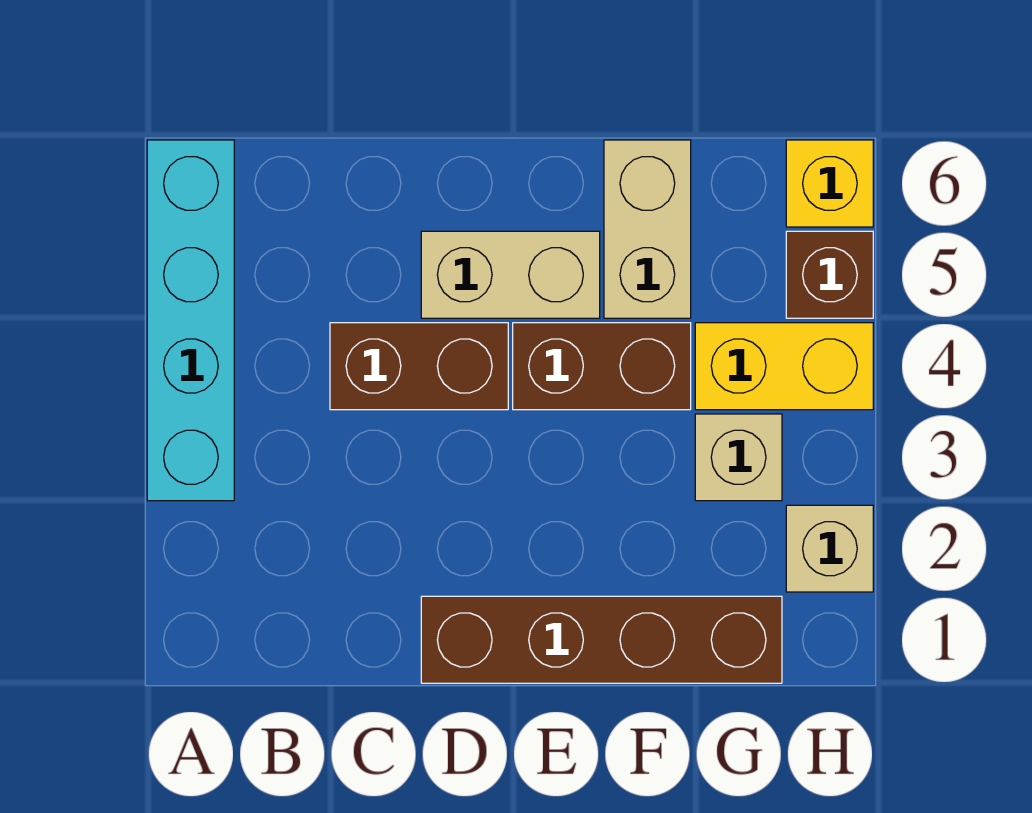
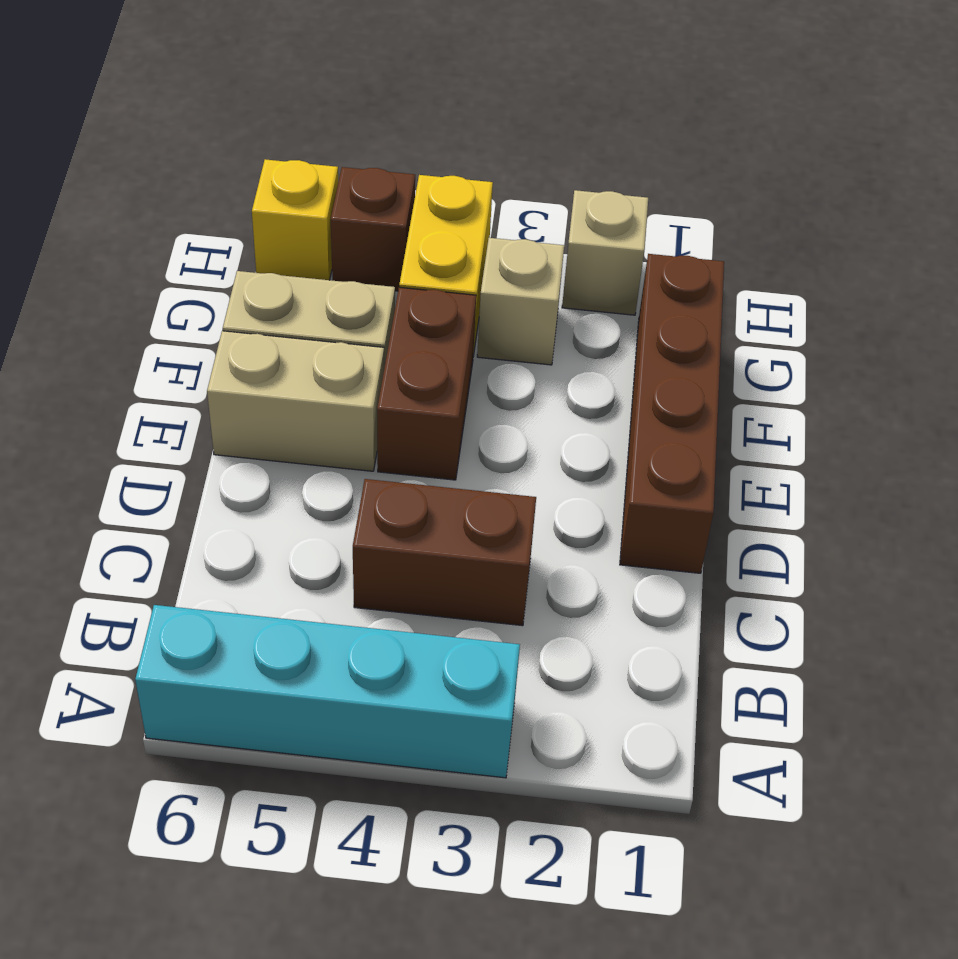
brown brick C4:D4 level 1 -> brown brick C3:C4 level 1
tan brick D5:E5 level 1 -> tan brick E5:E6 level 1

